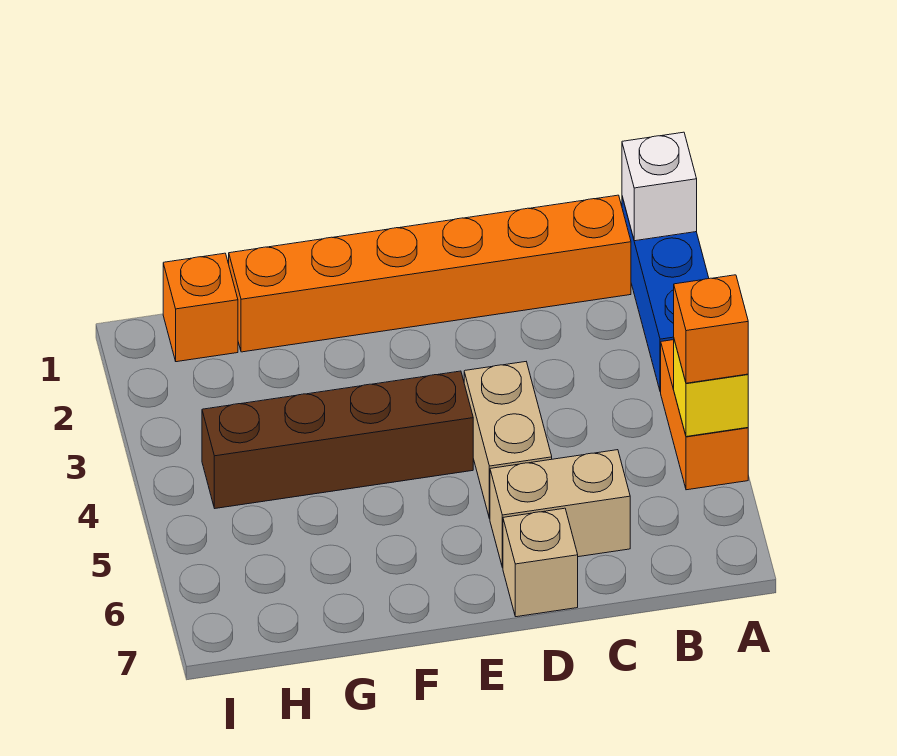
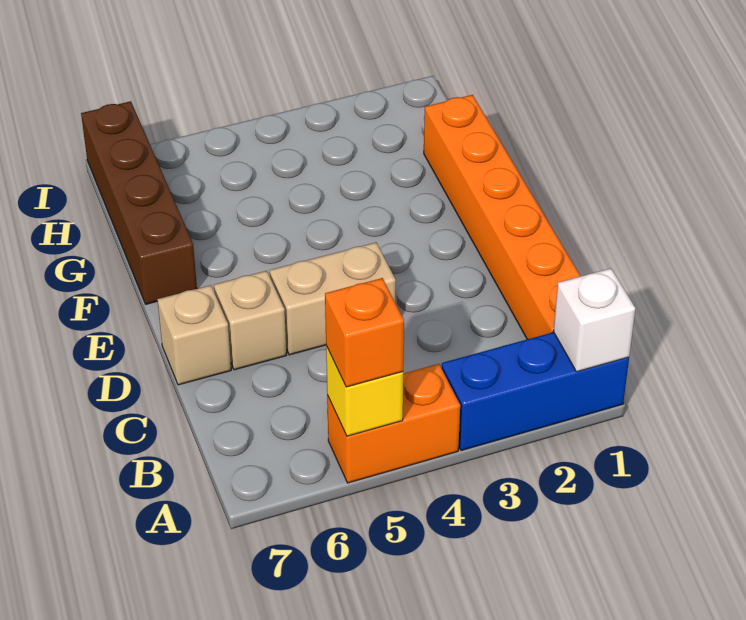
tan brick C6:D6 level 1 -> tan brick D6 level 1
brown brick E4:H4 level 1 -> brown brick F7:I7 level 1
orange brick H1 level 1 -> none

